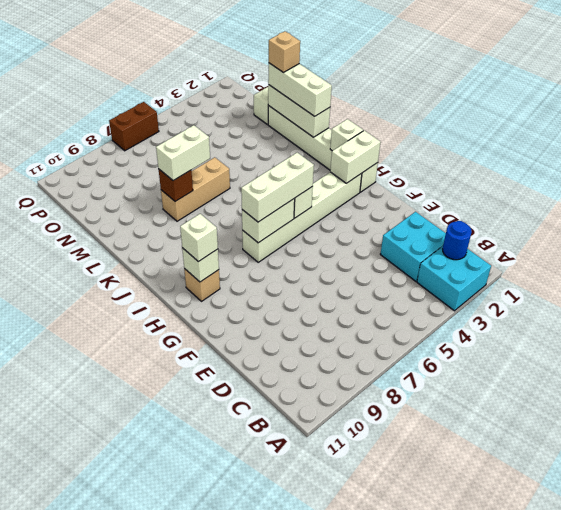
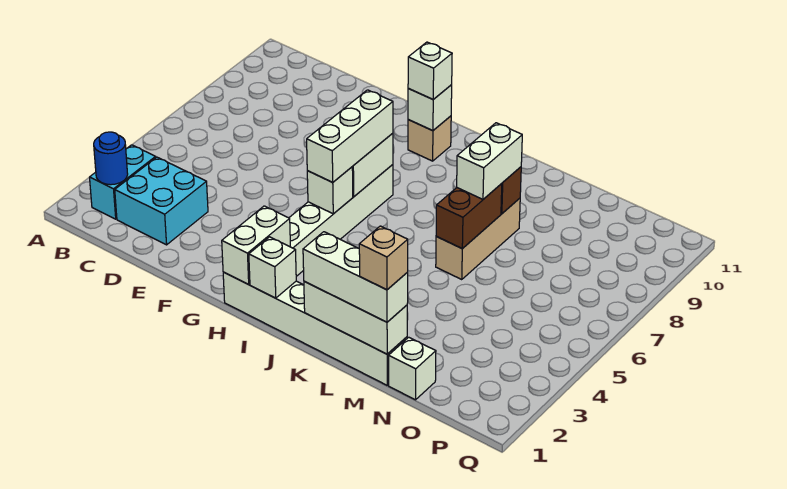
cyan brick A2:B3 level 1 -> cyan brick B2:B3 level 1
brown brick Q6:Q7 level 1 -> brown brick L6:L7 level 2

